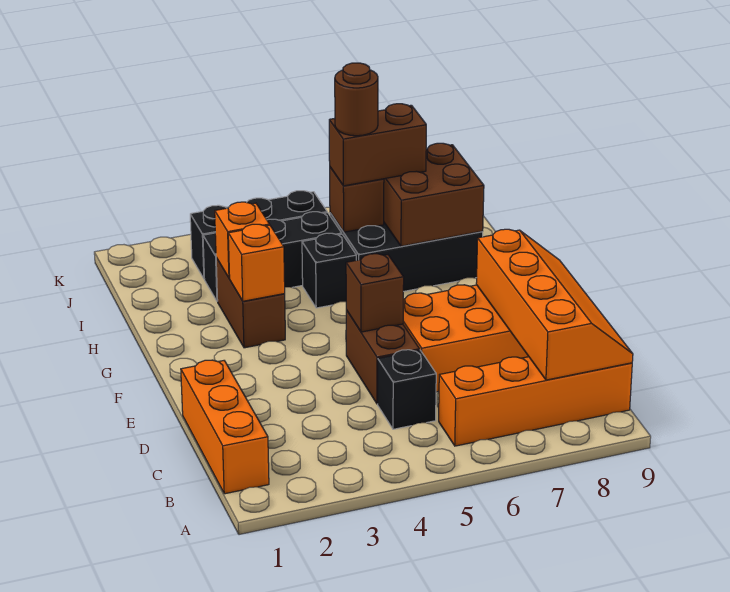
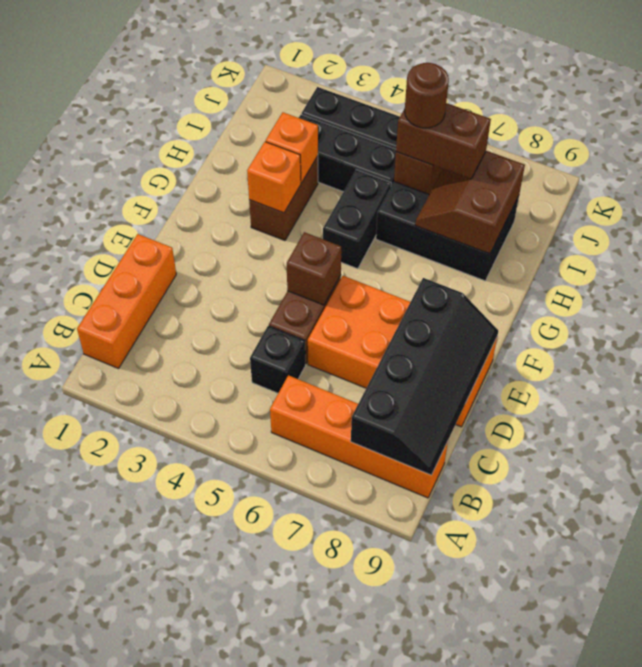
orange slope B8:E9 level 2 top 8 -> black slope B8:E9 level 2 top 8
black brick H5 level 1 -> black brick G5:H5 level 1
brown brick H7:I8 level 2 -> brown slope H7:I8 level 2 top 8

